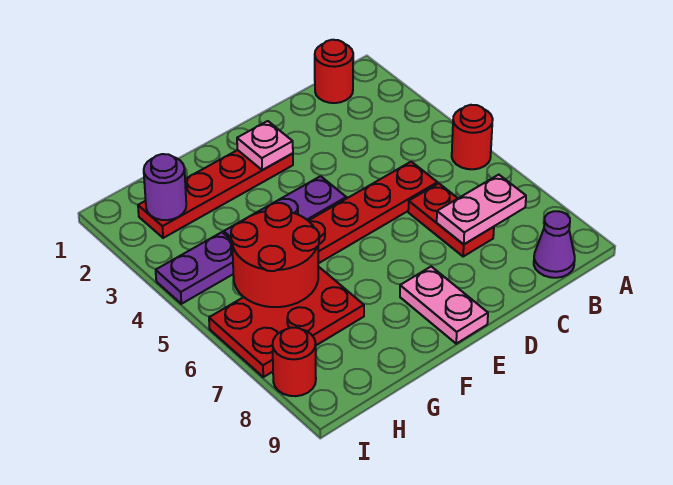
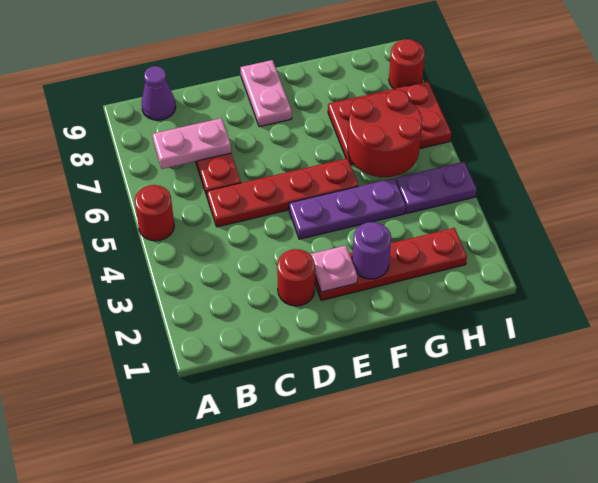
red round brick B1 level 1 -> red round brick D2 level 1
purple round brick H2 level 2 -> purple round brick F2 level 2

